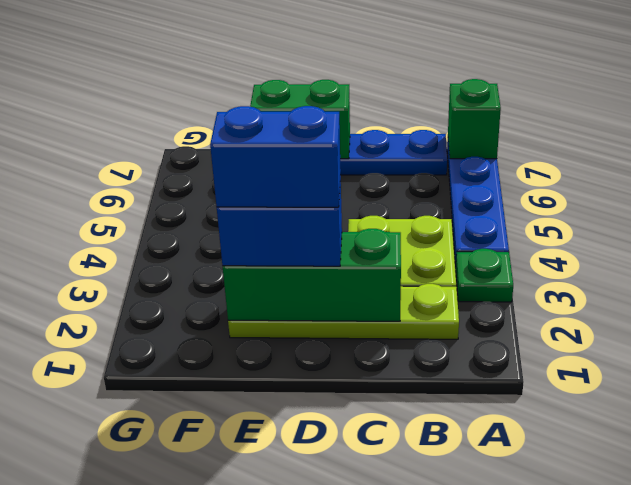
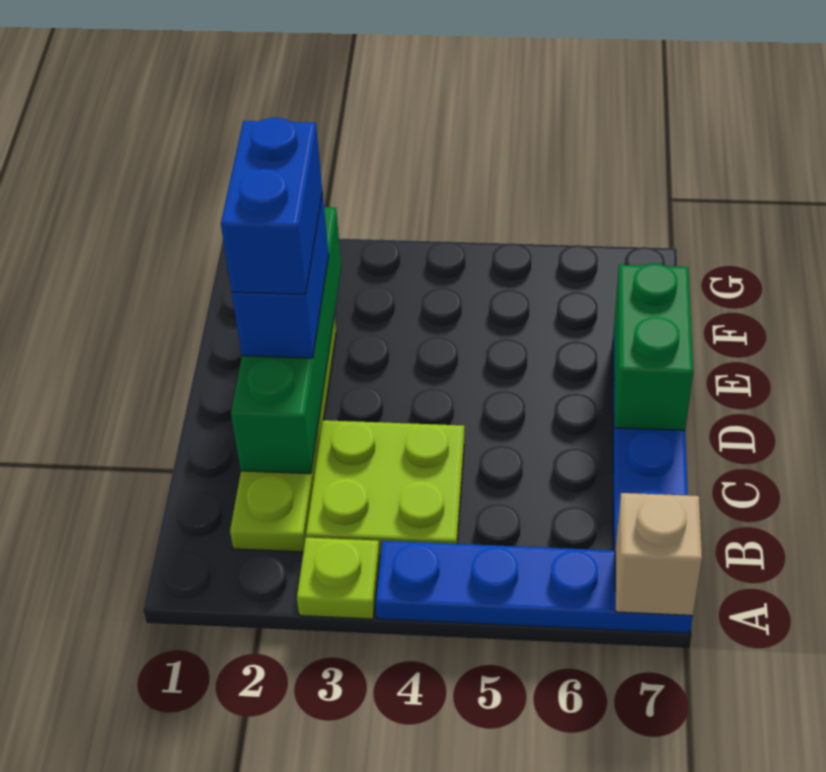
green plate A3 level 1 -> lime plate A3 level 1
green brick A7 level 2 -> tan brick A7 level 2
green brick C2:E2 level 2 -> green brick C2:F2 level 2

